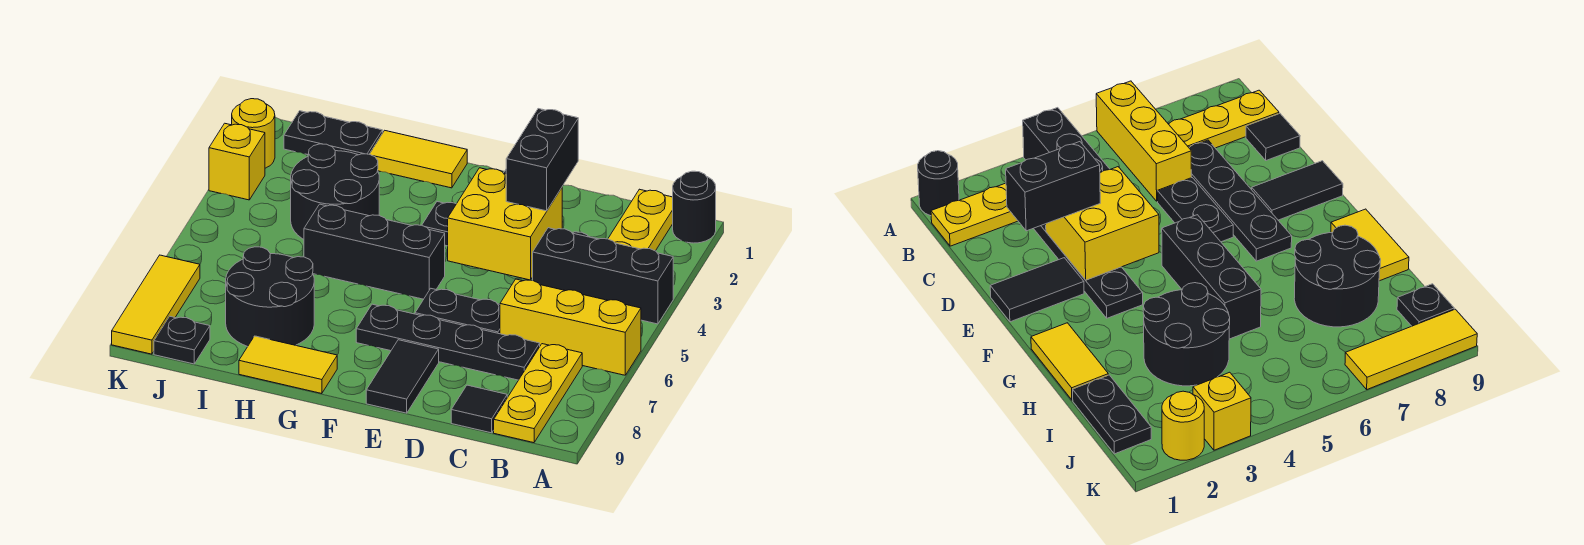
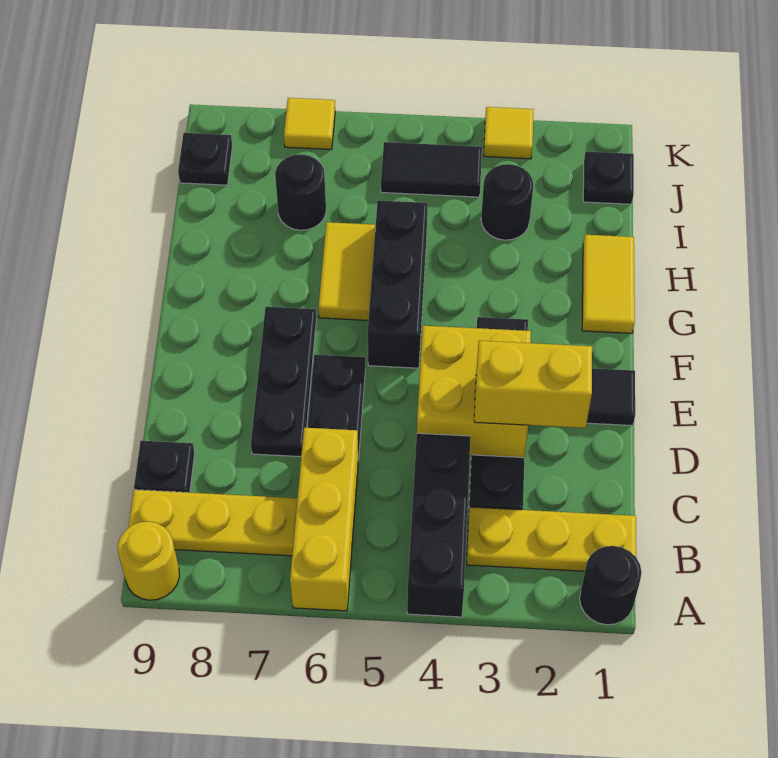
black plate C7:F7 level 1 -> black plate D7:F7 level 1
black tile C9 level 1 -> black plate C9 level 1
black brick D2:D3 level 3 -> yellow brick D2:D3 level 3
black tile E8:E9 level 1 -> black tile J4:J5 level 1
yellow tile G9:H9 level 1 -> yellow tile G6:H6 level 1
black round brick H3:I4 level 1 -> black round brick I3 level 1
black round brick H7:I8 level 1 -> black round brick I7 level 1
black plate I1:J1 level 1 -> black plate J1 level 1
yellow round brick K2 level 1 -> yellow round brick A9 level 1
yellow brick K3 level 1 -> yellow tile K3 level 1
yellow tile K7:K9 level 1 -> yellow tile K7 level 1

